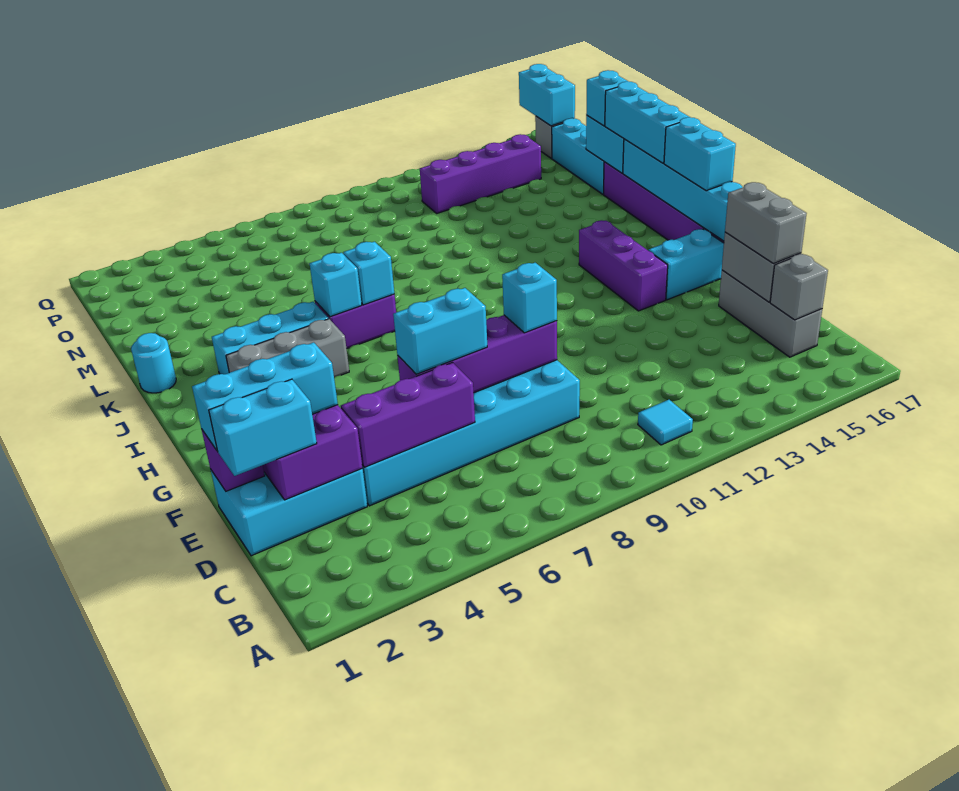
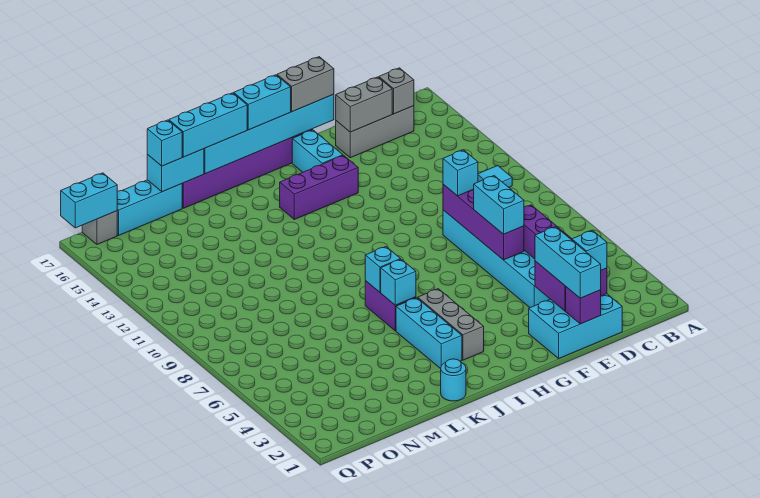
cyan brick D1:E3 level 1 -> cyan brick D1:F2 level 1
cyan brick D1:D2 level 3 -> cyan brick D2 level 3
grey brick D16:E16 level 3 -> grey brick F17:G17 level 3
purple brick O12:O15 level 1 -> none

